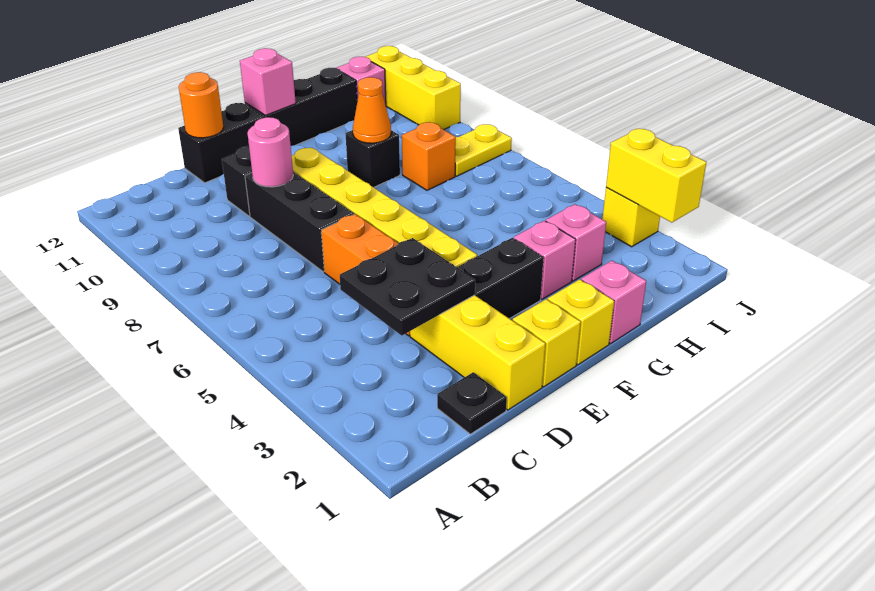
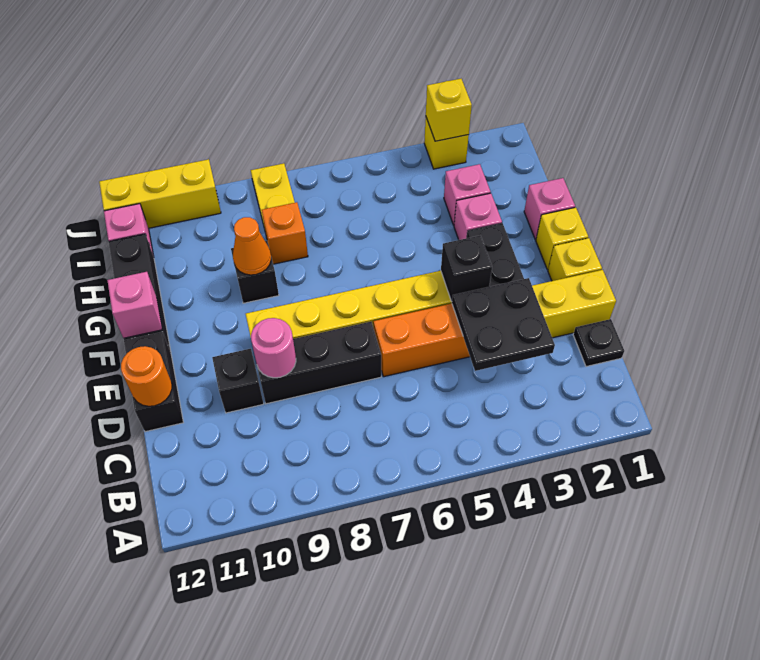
none -> black brick E4 level 2
yellow brick J2:J3 level 2 -> yellow brick J3 level 2

